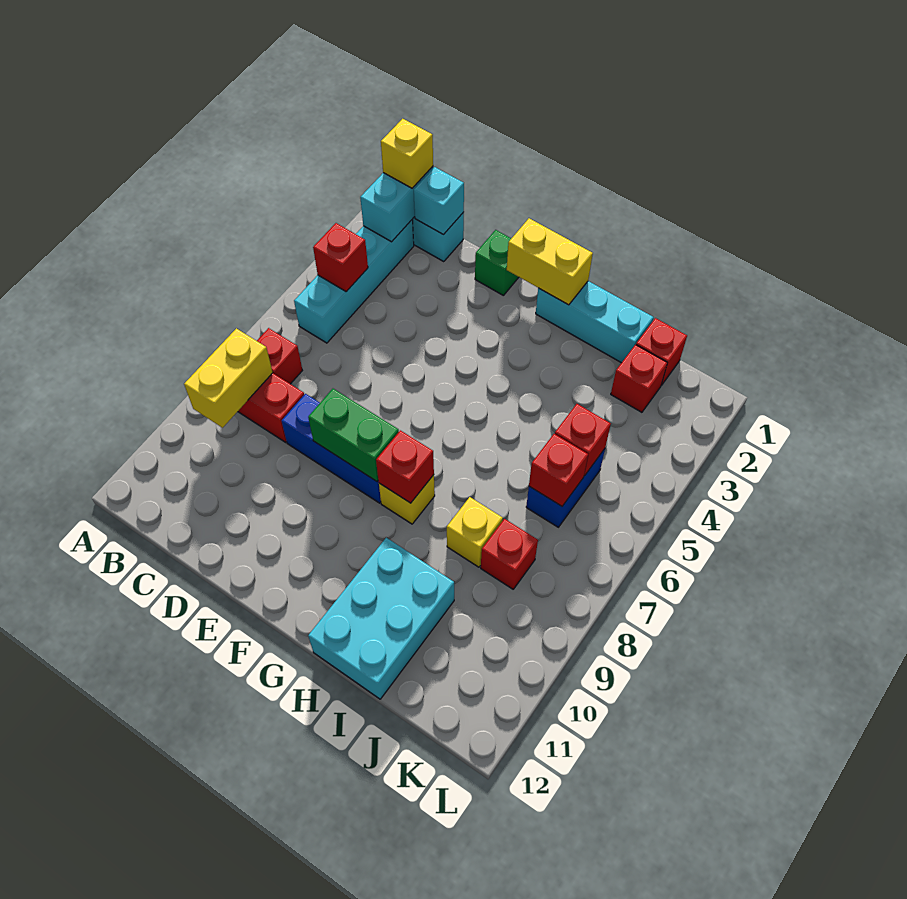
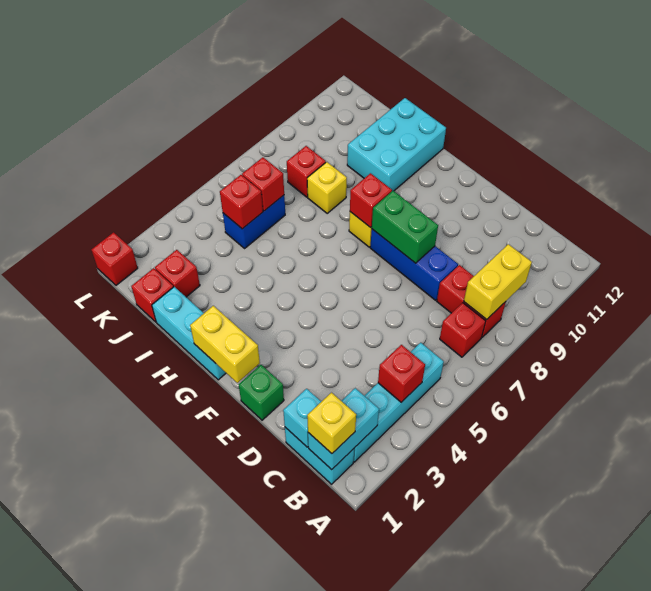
none -> red brick L1 level 1

